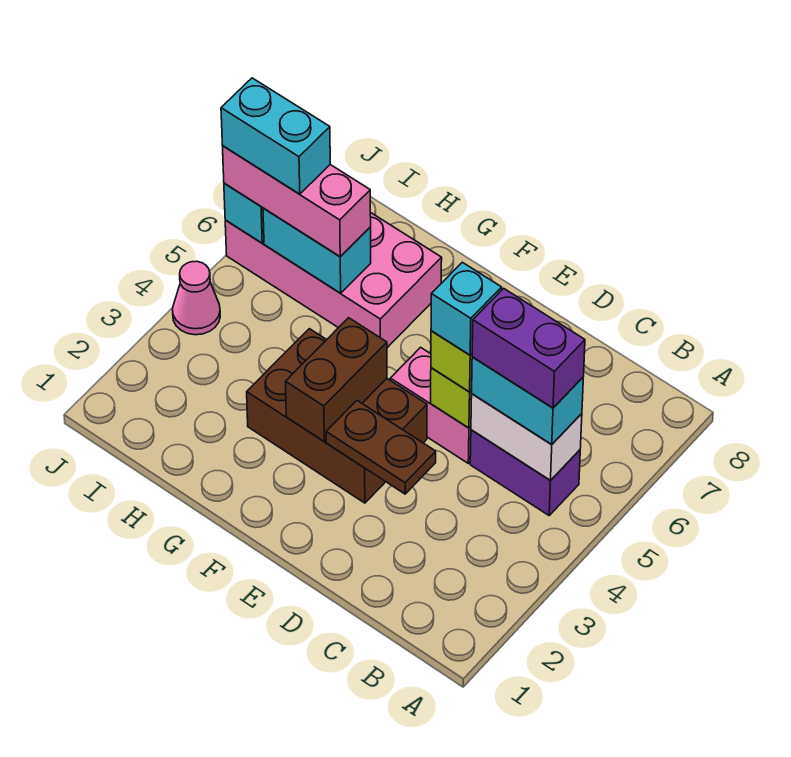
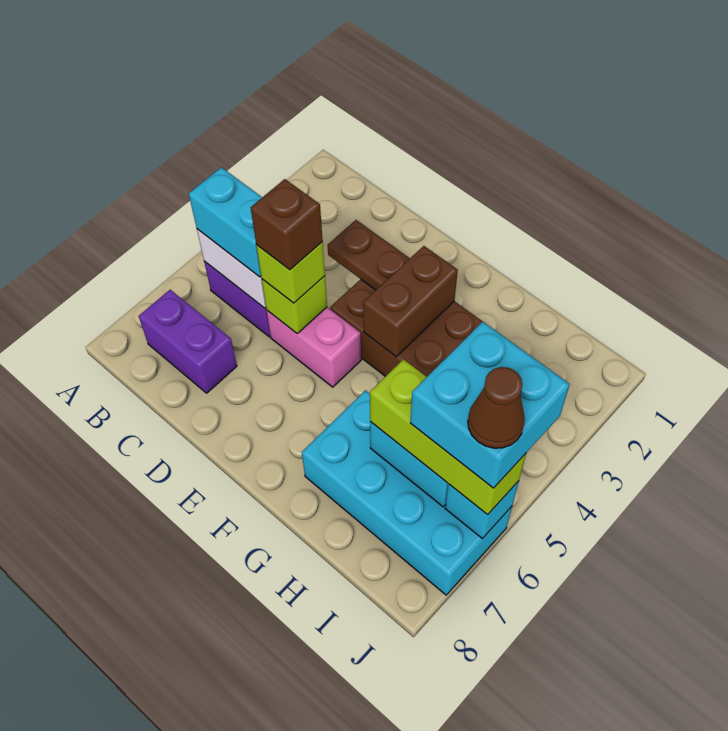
purple brick B5:C5 level 4 -> purple brick B7:C7 level 1
cyan brick D5 level 4 -> brown brick D5 level 4
pink brick G6:J7 level 1 -> cyan brick G6:J7 level 1
pink brick H6:J6 level 3 -> lime brick H6:J6 level 3
cyan brick I6:J6 level 4 -> cyan brick I5:J6 level 4
pink cone J4 level 1 -> none
none -> brown cone J6 level 5

